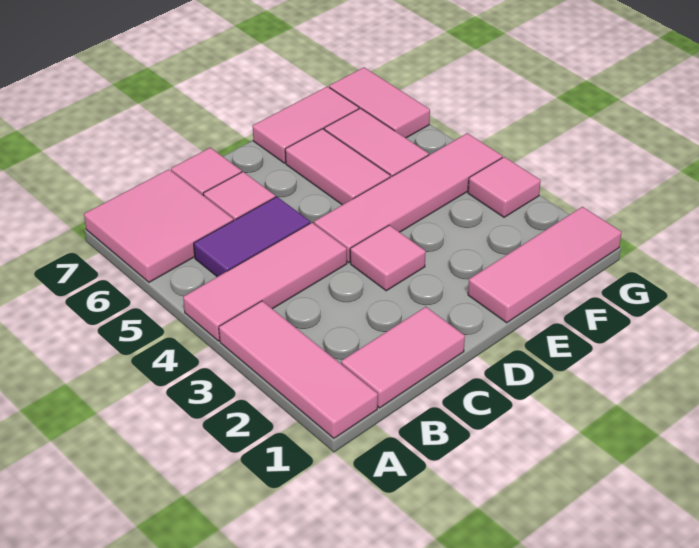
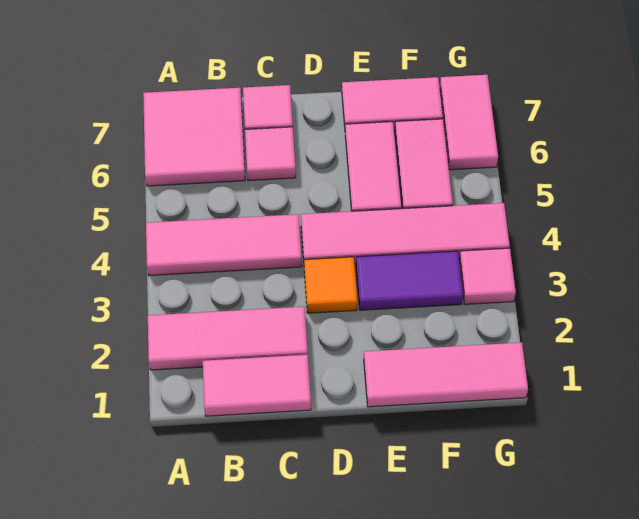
pink tile A1:A3 level 1 -> pink tile A2:C2 level 1
purple tile B5:C5 level 1 -> purple tile E3:F3 level 1
pink tile D3 level 1 -> orange tile D3 level 1

